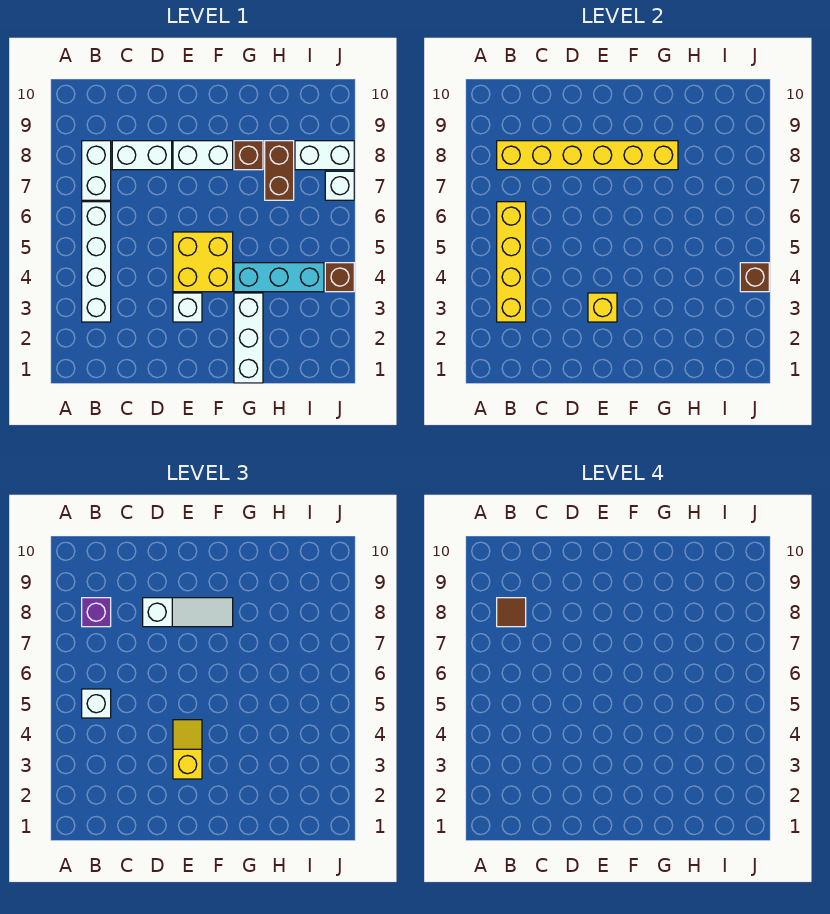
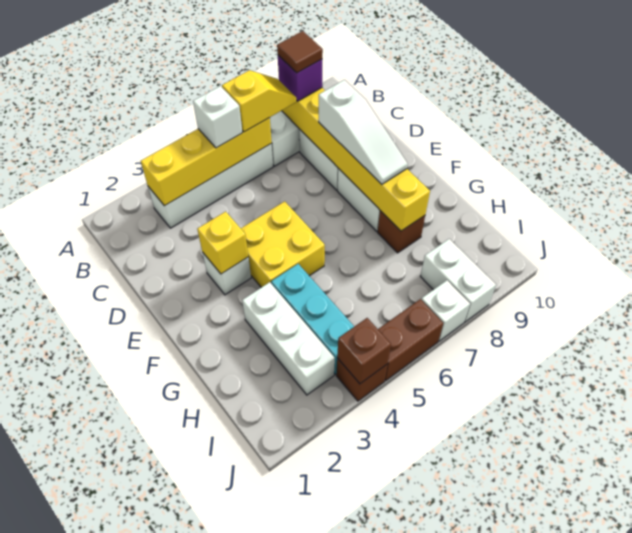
yellow slope E3:E4 level 3 top 3 -> yellow slope B6:B7 level 3 top 6
white brick G1:G3 level 1 -> white brick G3:I3 level 1
brown brick H7:H8 level 1 -> brown brick J5:J6 level 1

